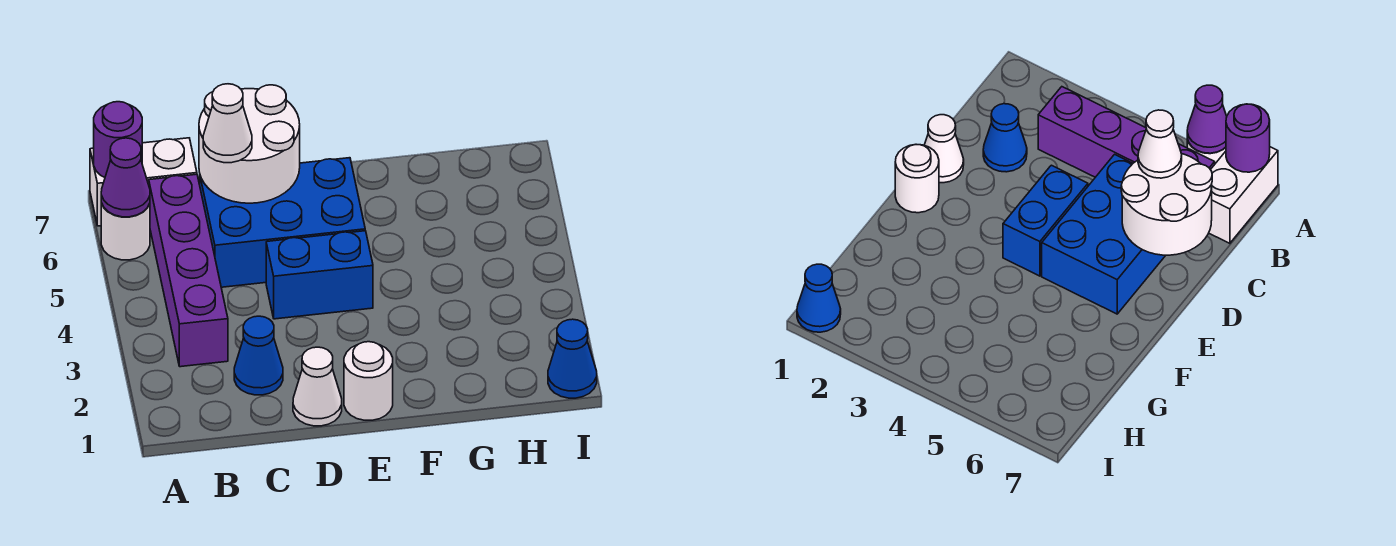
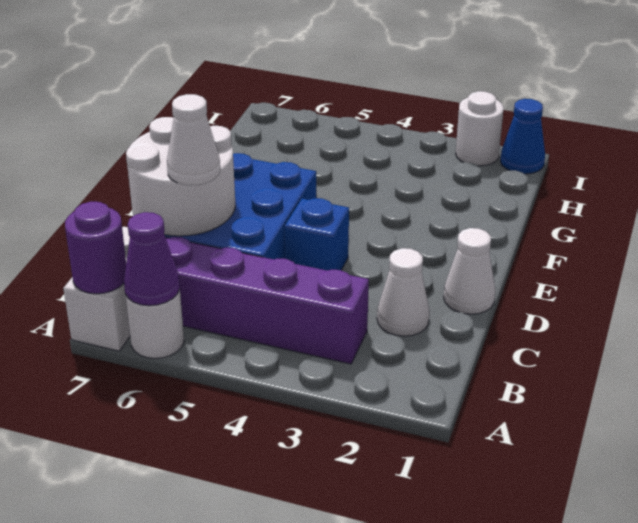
blue cone C2 level 1 -> white cone C2 level 1
blue brick D4:E4 level 1 -> blue brick D4 level 1
white round brick E1 level 1 -> white round brick I2 level 1

